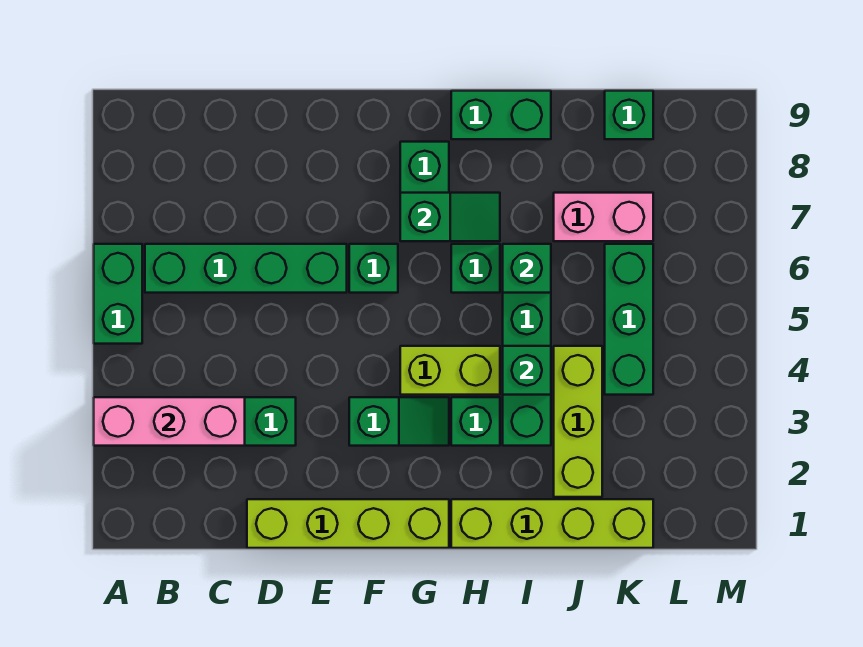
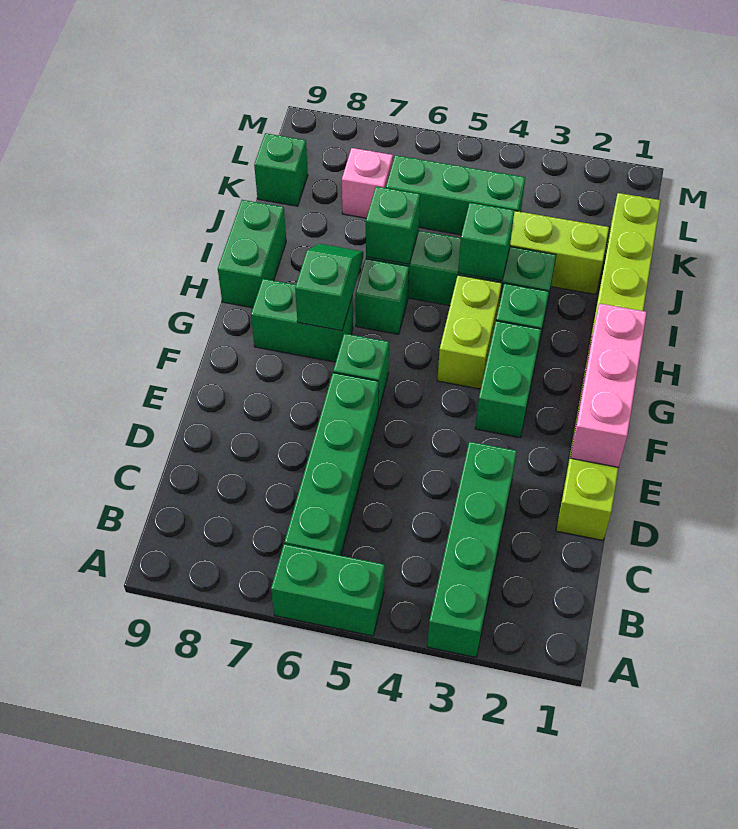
pink brick A3:C3 level 2 -> pink brick E1:G1 level 2
green slope F3:G3 level 1 top F -> green brick F3:G3 level 1
pink brick J7:K7 level 1 -> pink brick K7 level 1

